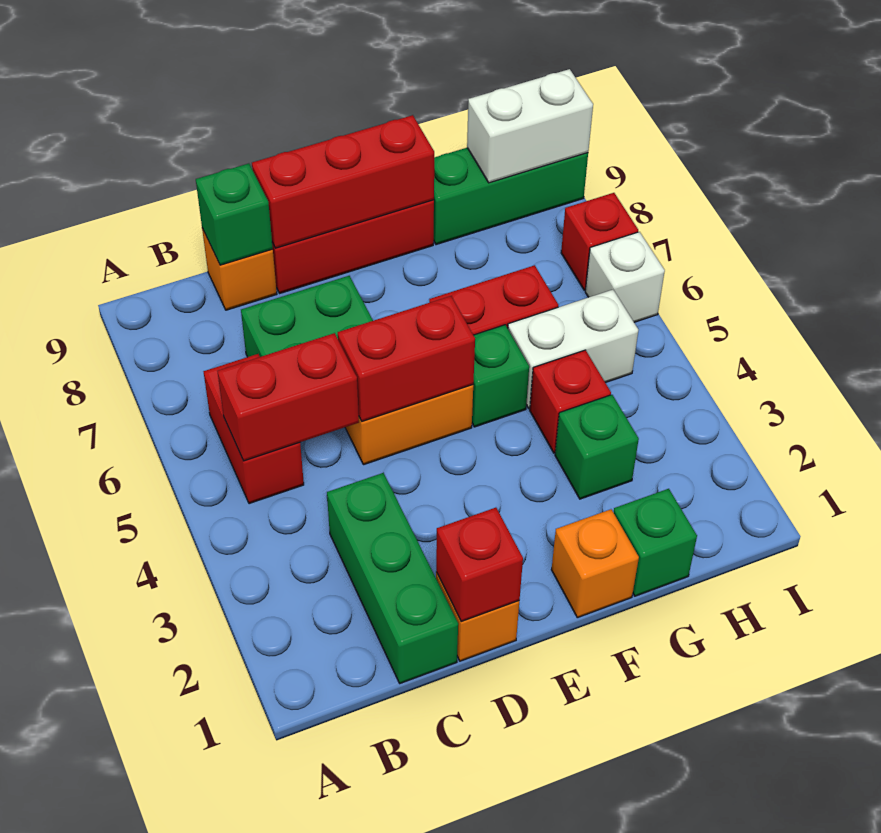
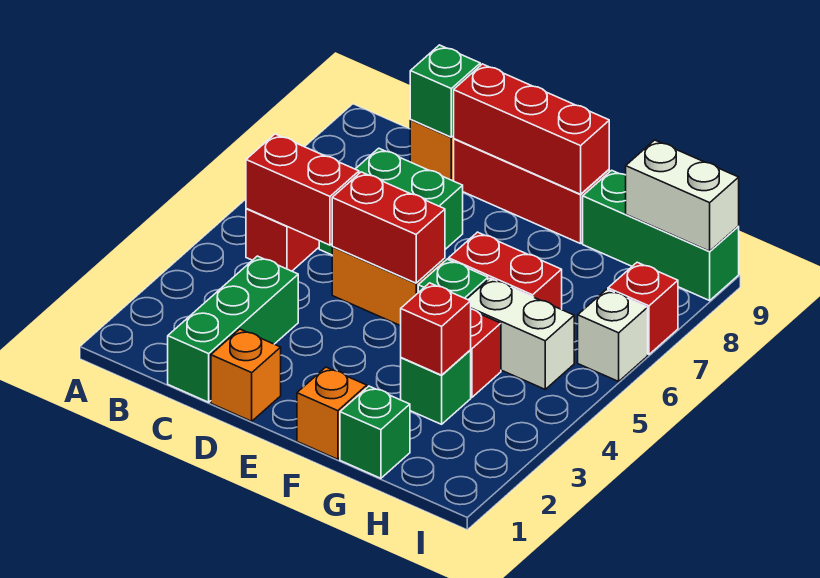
red brick D1 level 2 -> red brick G3 level 2

